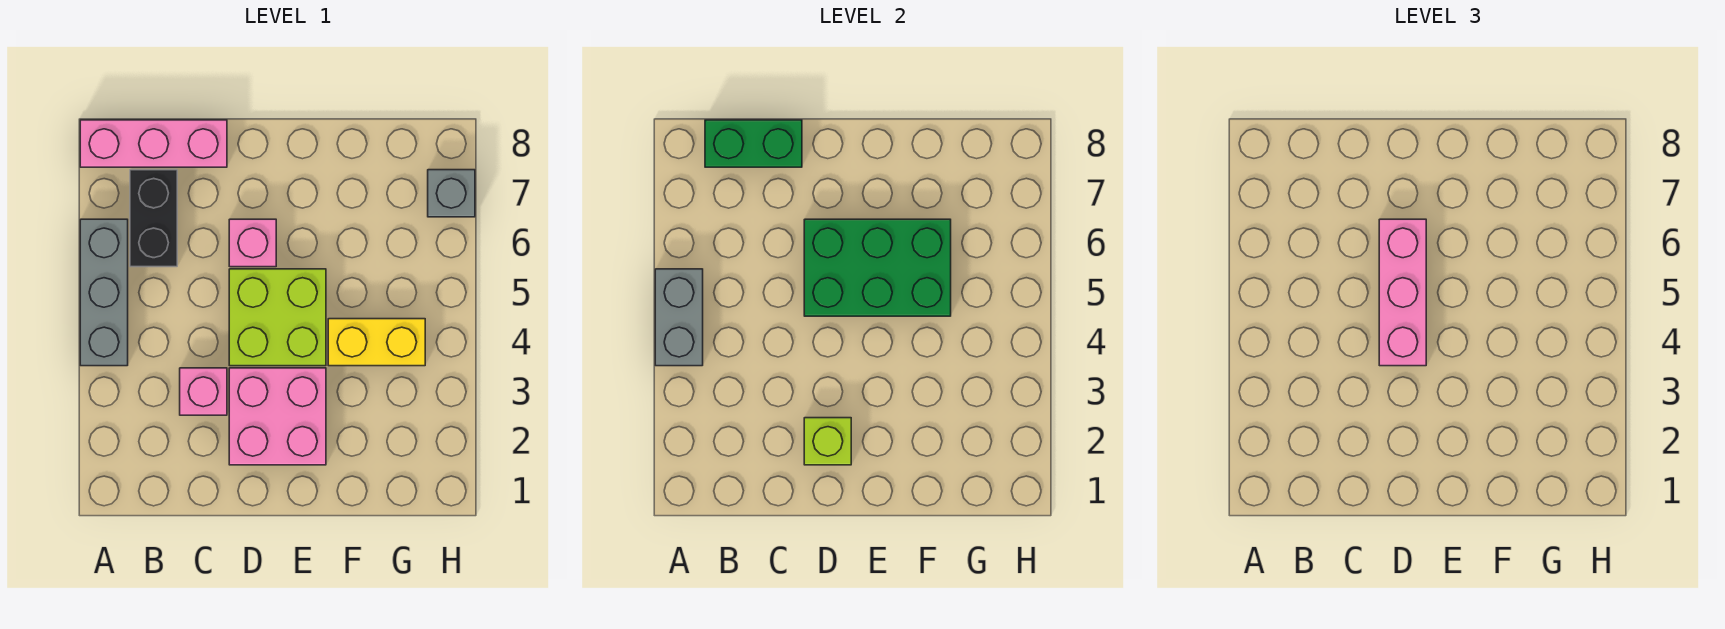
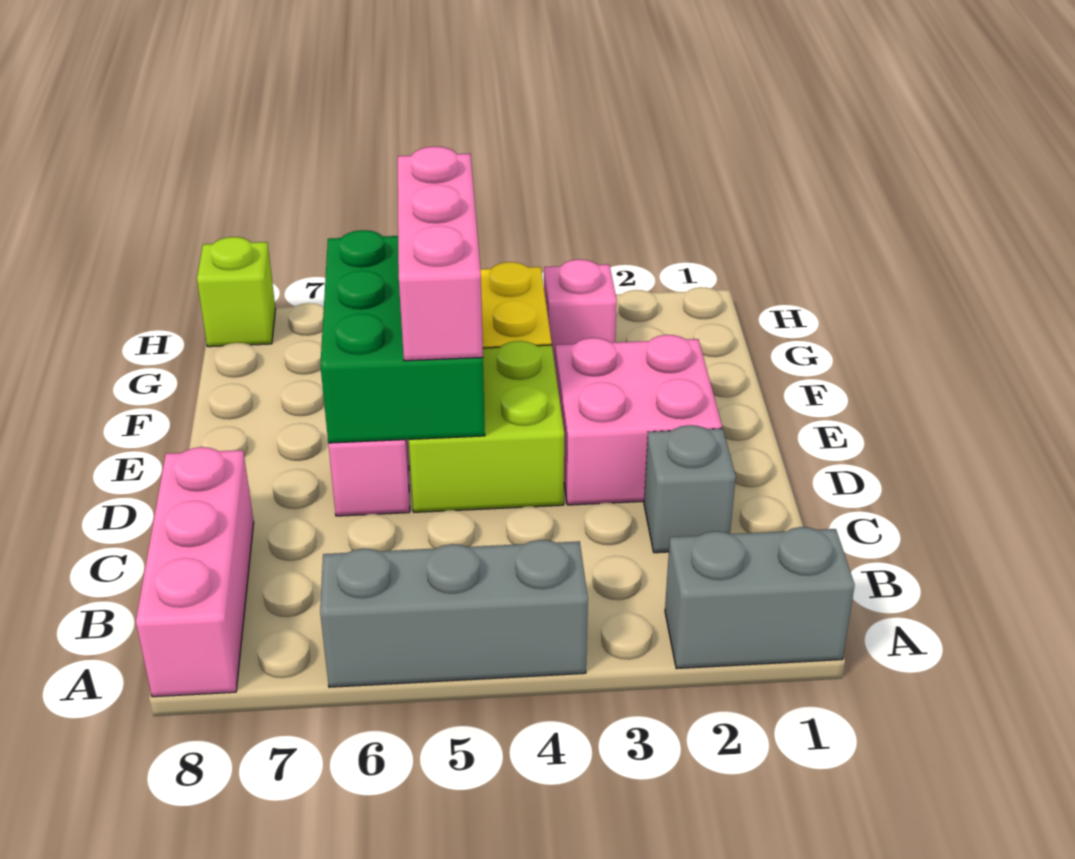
grey brick A4:A5 level 2 -> grey brick A1:A2 level 1
black brick B6:B7 level 1 -> none
green brick B8:C8 level 2 -> none
pink brick C3 level 1 -> pink brick G3 level 1
lime brick D2 level 2 -> lime brick H8 level 1
pink brick D4:D6 level 3 -> pink brick D5:F5 level 3
grey brick H7 level 1 -> grey brick C2 level 1

